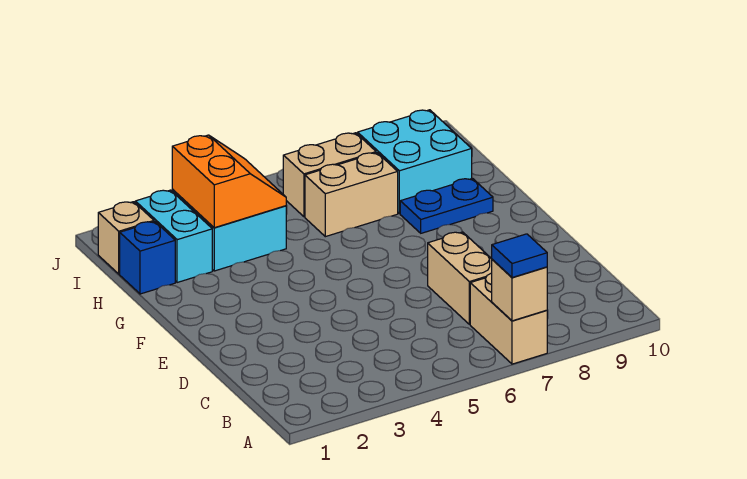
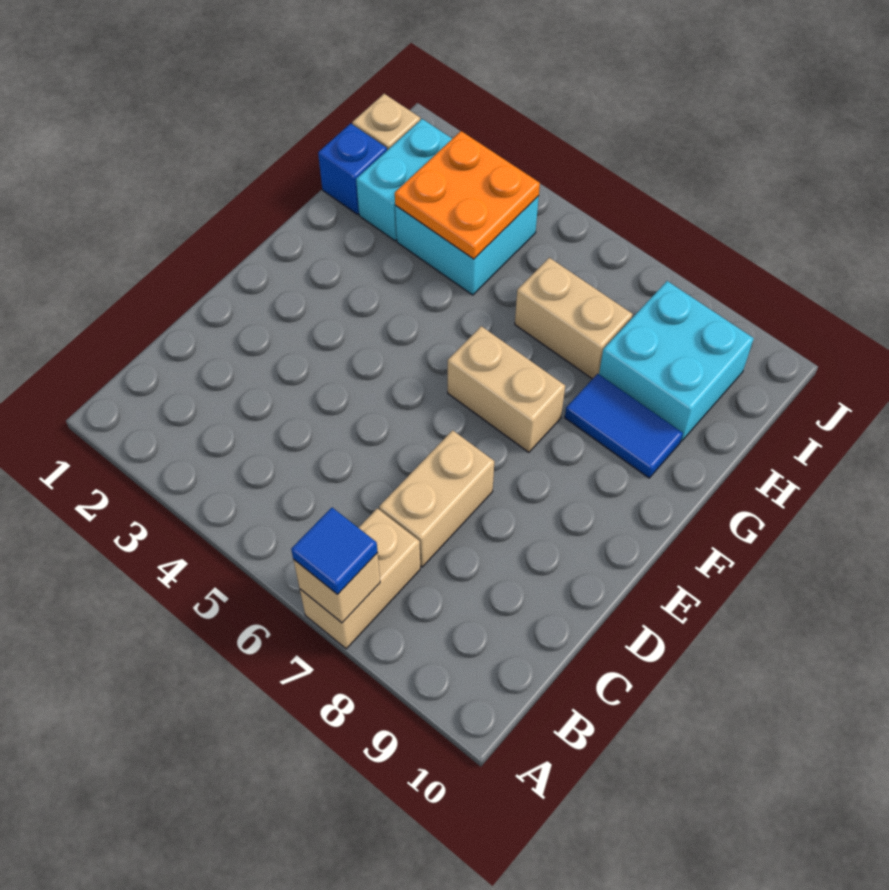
blue plate G8:G9 level 1 -> blue tile G8:G9 level 1
orange slope H3:I4 level 2 top 3 -> orange plate H3:I4 level 2
tan brick I6:I7 level 1 -> tan brick F6:F7 level 1

